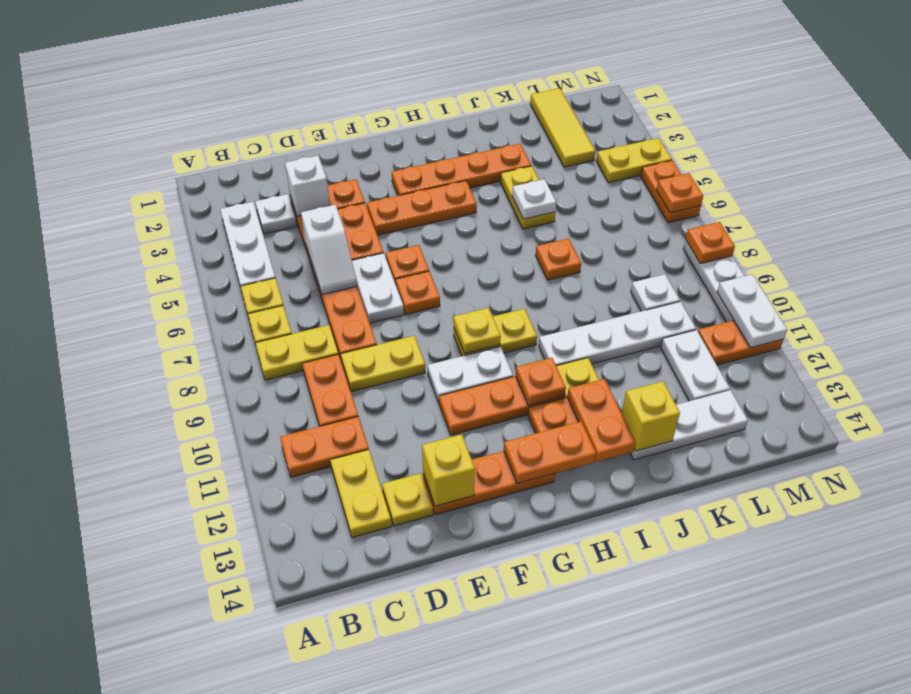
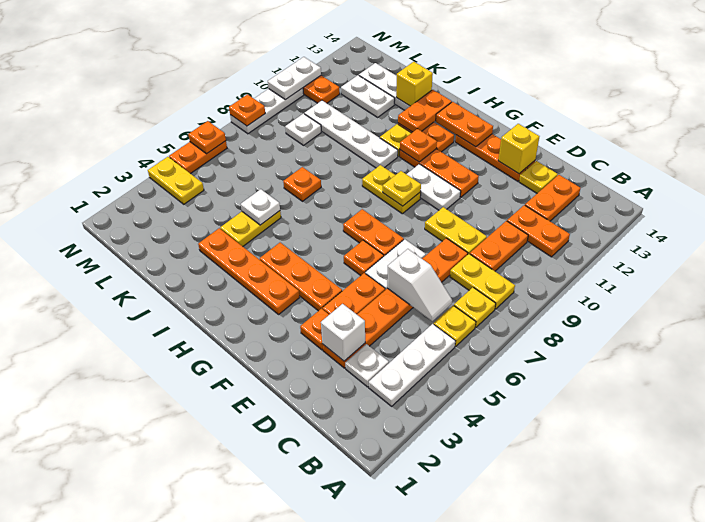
yellow plate C12:C13 level 1 -> orange plate C12:C13 level 1
white slope D5:D6 level 2 top 5 -> white slope C6:D6 level 2 top D
orange plate F7 level 1 -> orange plate F7:G7 level 1
yellow tile L1:L3 level 1 -> none
white plate L11:L12 level 1 -> white plate K12:L12 level 1

